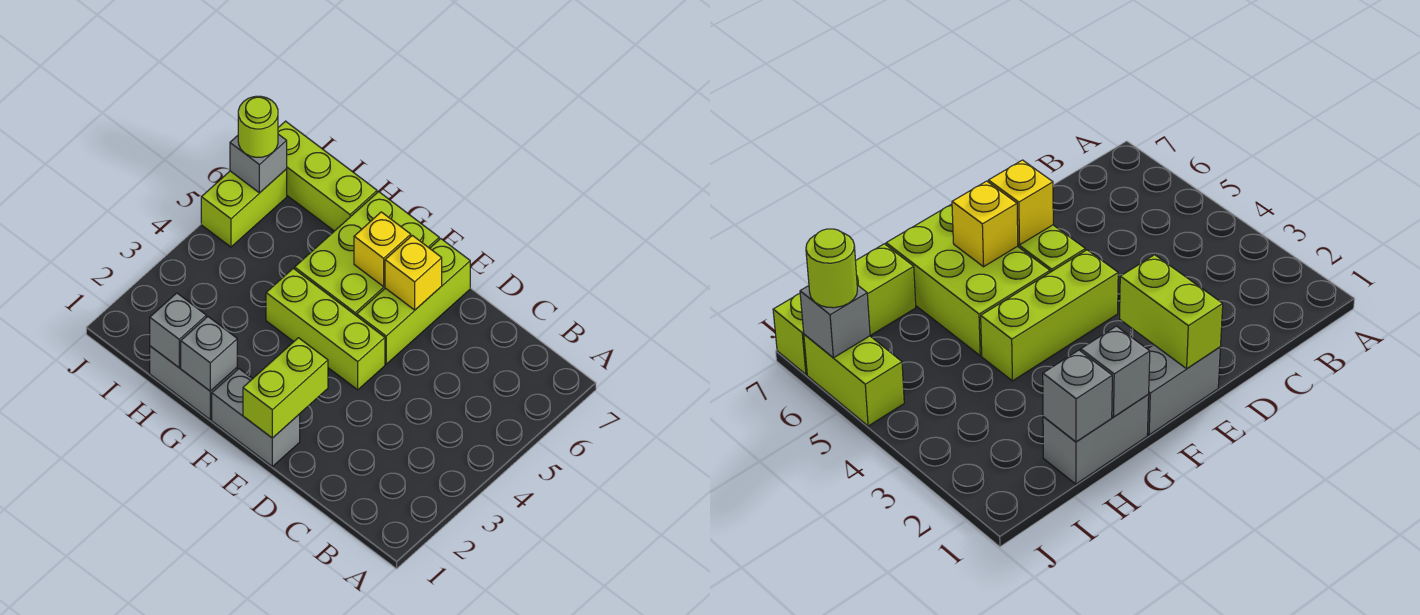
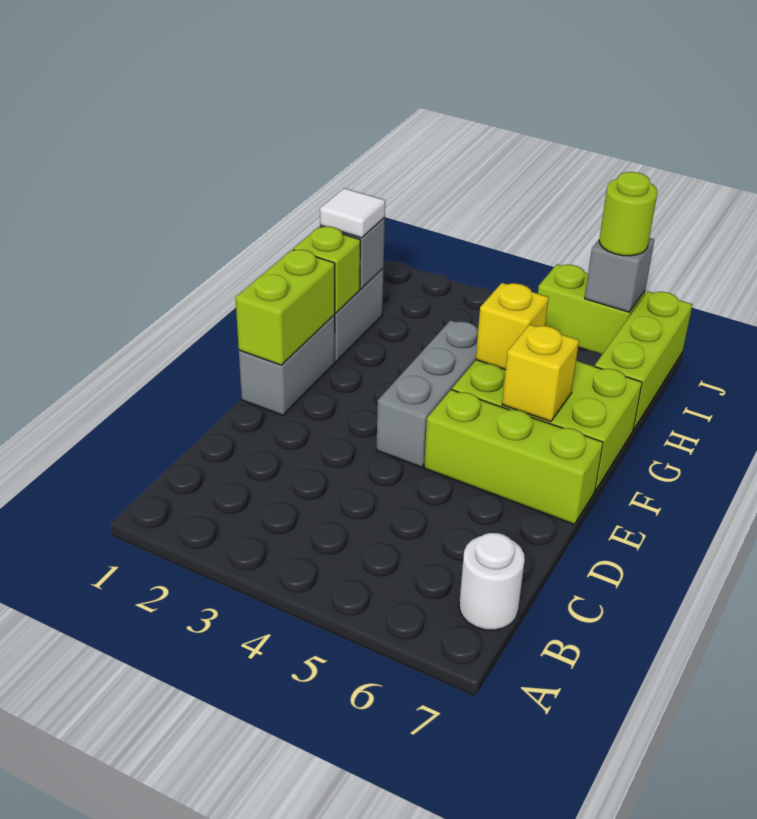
none -> white round brick B7 level 1
lime brick E1:E2 level 2 -> lime brick E1:F1 level 2
lime brick E4:G4 level 1 -> grey brick E4:G4 level 1
yellow brick E6 level 2 -> yellow brick G5 level 2
grey brick G1 level 2 -> lime brick G1 level 2
none -> white tile H1 level 3

